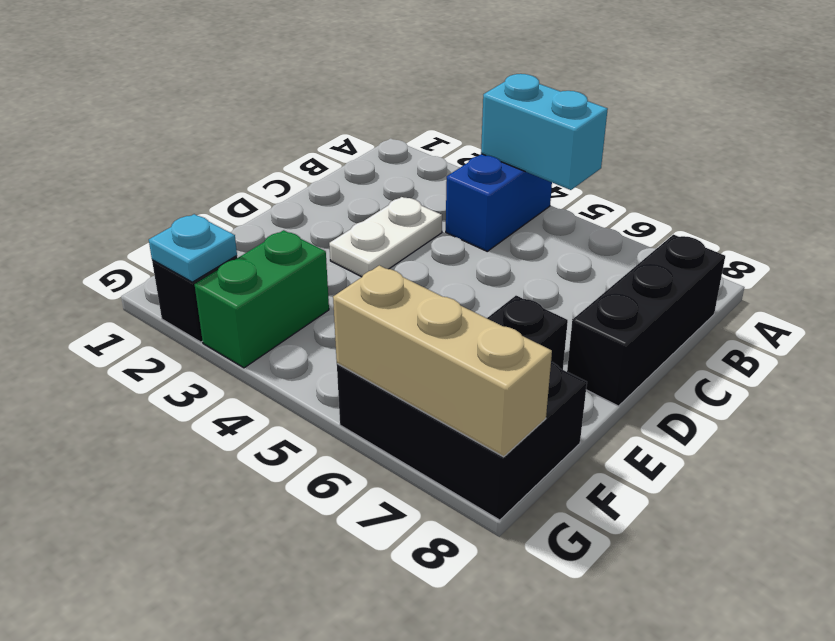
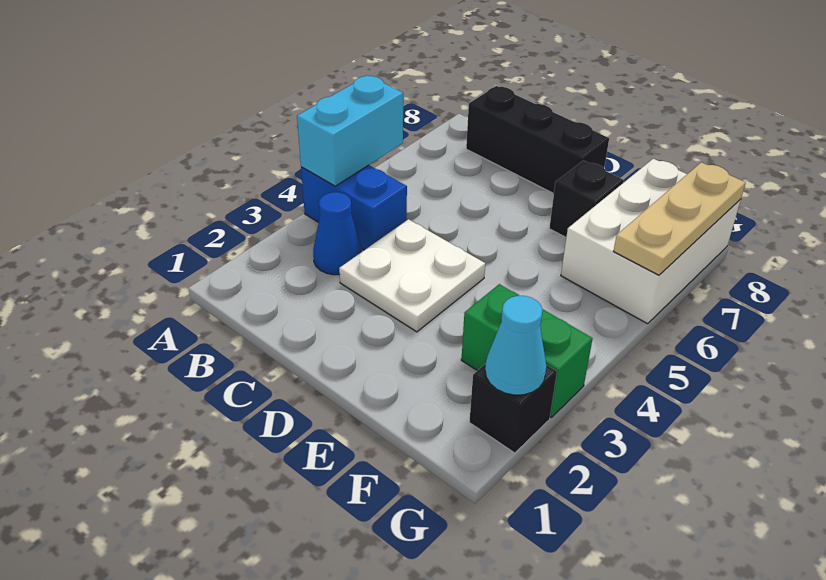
none -> blue cone B3 level 1
white plate C3:D3 level 1 -> white plate C3:D4 level 1
black brick F6:G8 level 1 -> white brick F6:G8 level 1
cyan plate G2 level 2 -> cyan cone G2 level 2
tan brick G6:G8 level 2 -> tan plate G6:G8 level 2

